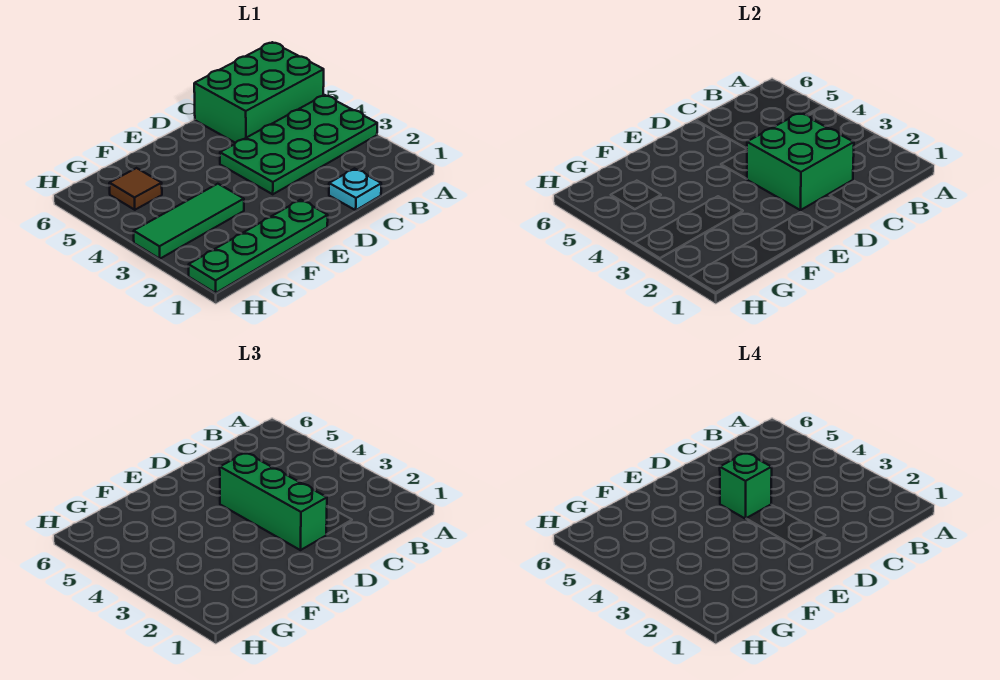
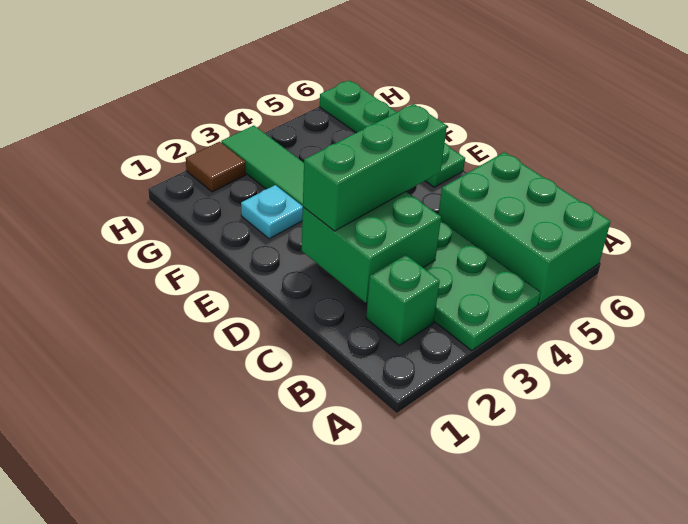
cyan plate C1 level 1 -> cyan plate F2 level 1
green brick D4 level 4 -> green brick B2 level 1
green plate E1:H1 level 1 -> green plate E6:H6 level 1
brown tile G5 level 1 -> brown tile H2 level 1

